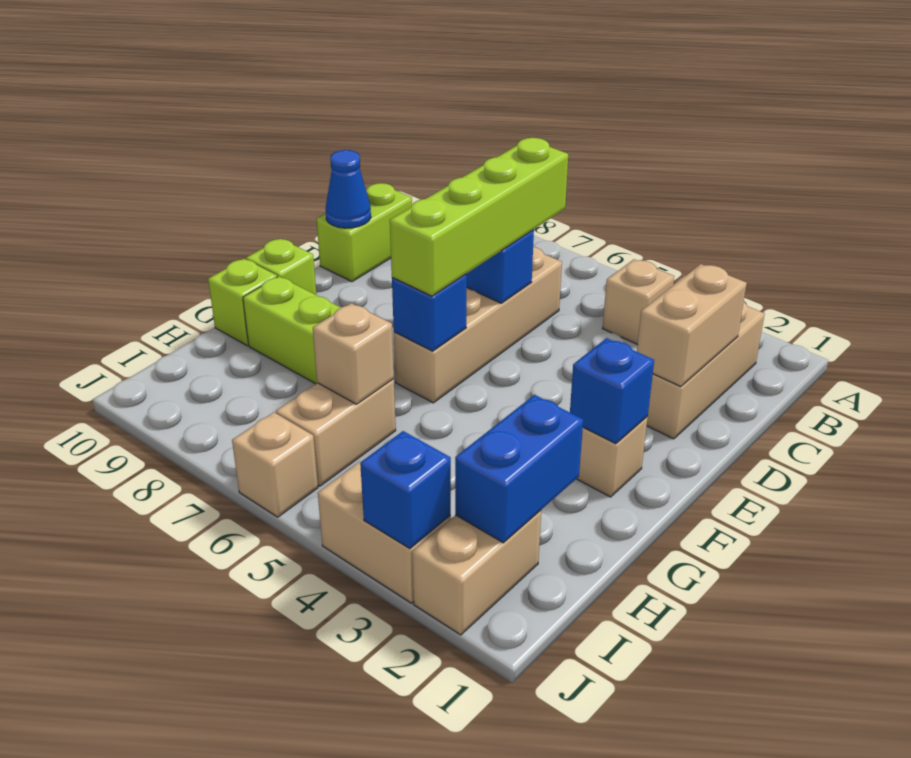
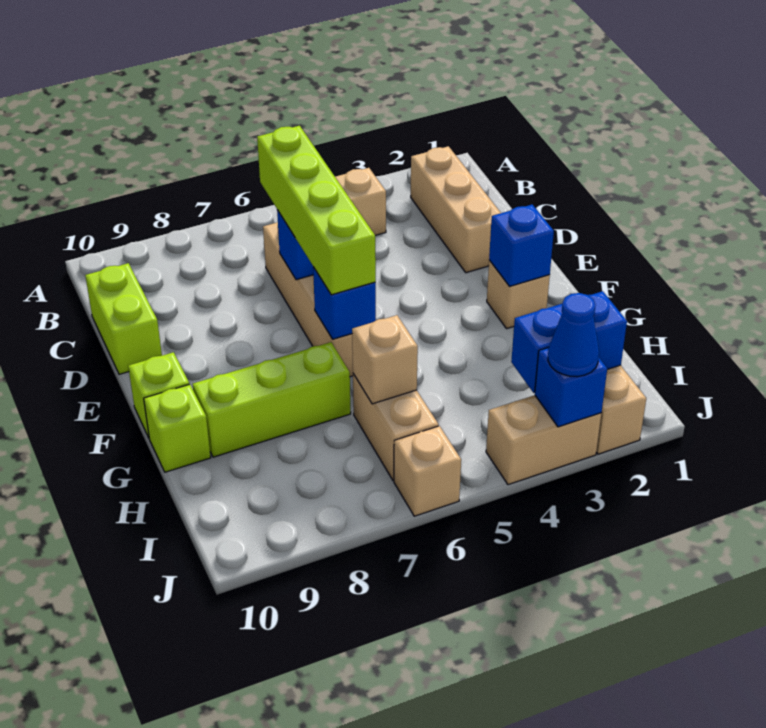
tan brick C2:D2 level 2 -> none
blue cone D10 level 2 -> blue cone J3 level 3
blue brick H2:I2 level 2 -> blue brick I2:I3 level 2

